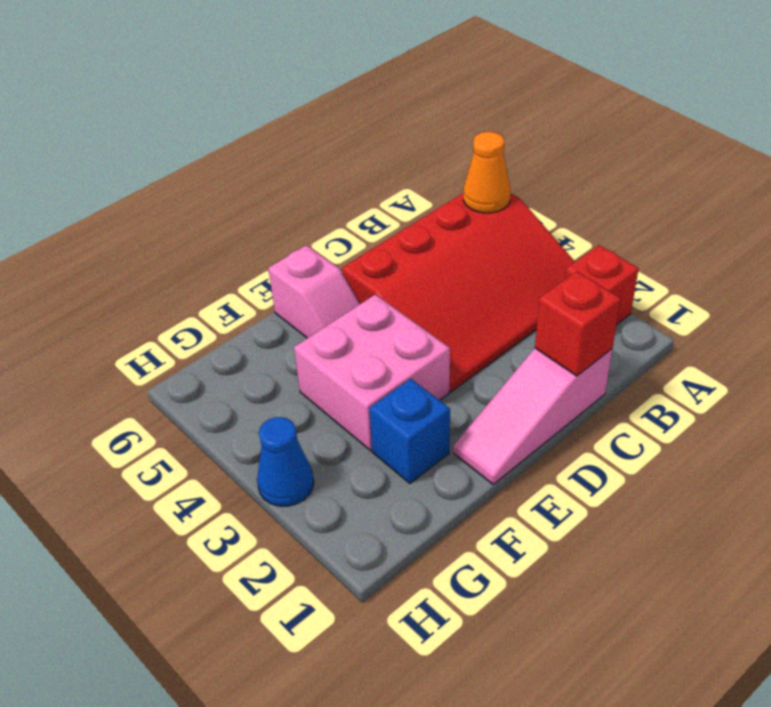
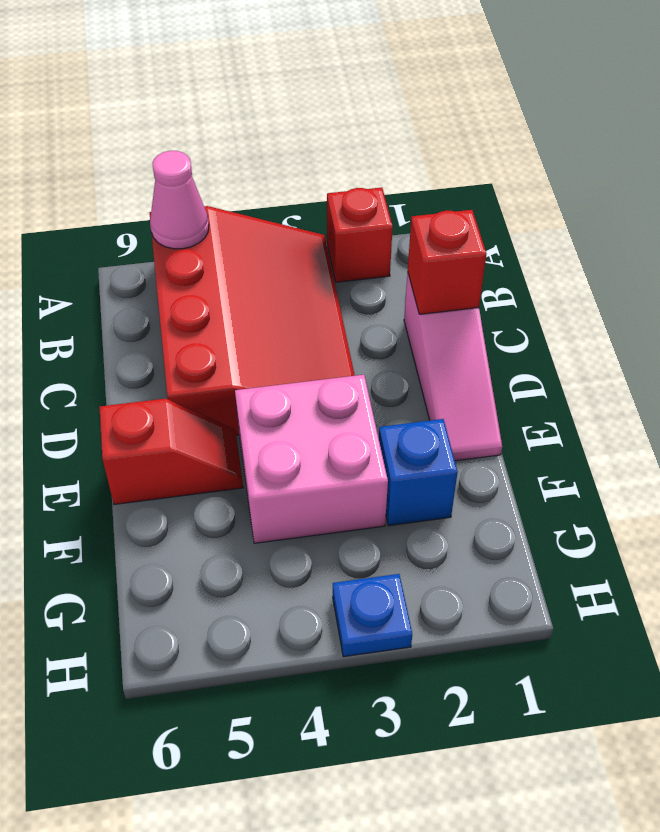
orange cone A5 level 2 -> pink cone A5 level 2
pink slope E5:E6 level 1 top 6 -> red slope E5:E6 level 1 top 6
blue cone H3 level 1 -> blue plate H3 level 1

